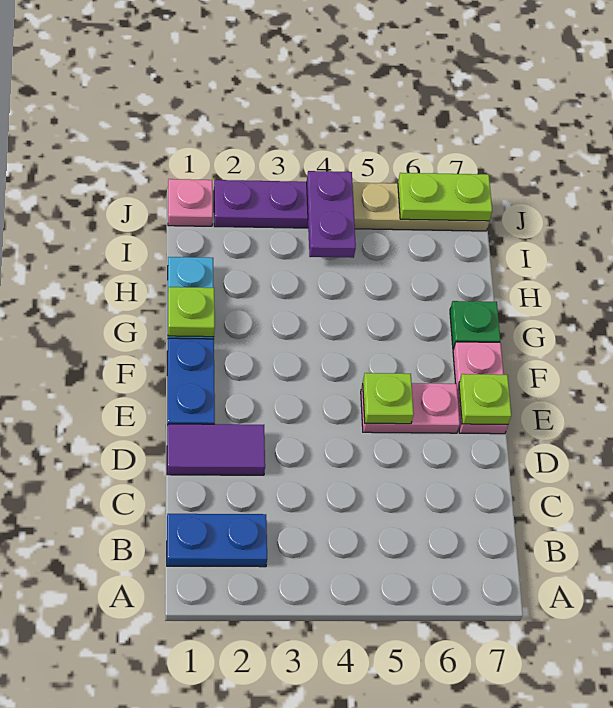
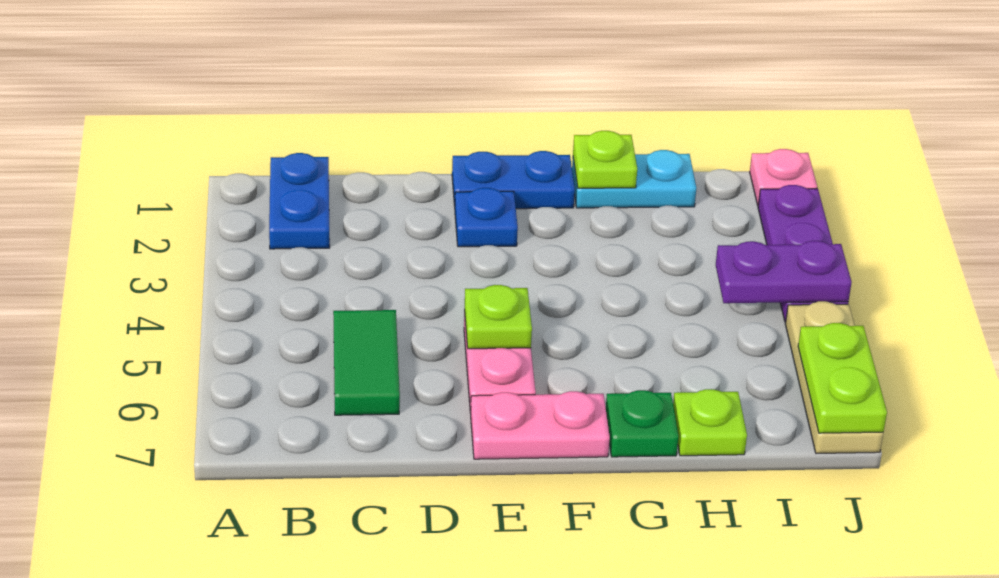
none -> green tile C5:C6 level 1
purple tile D1:D2 level 1 -> none
none -> blue plate E2 level 1
lime plate E7 level 2 -> lime plate H7 level 1

